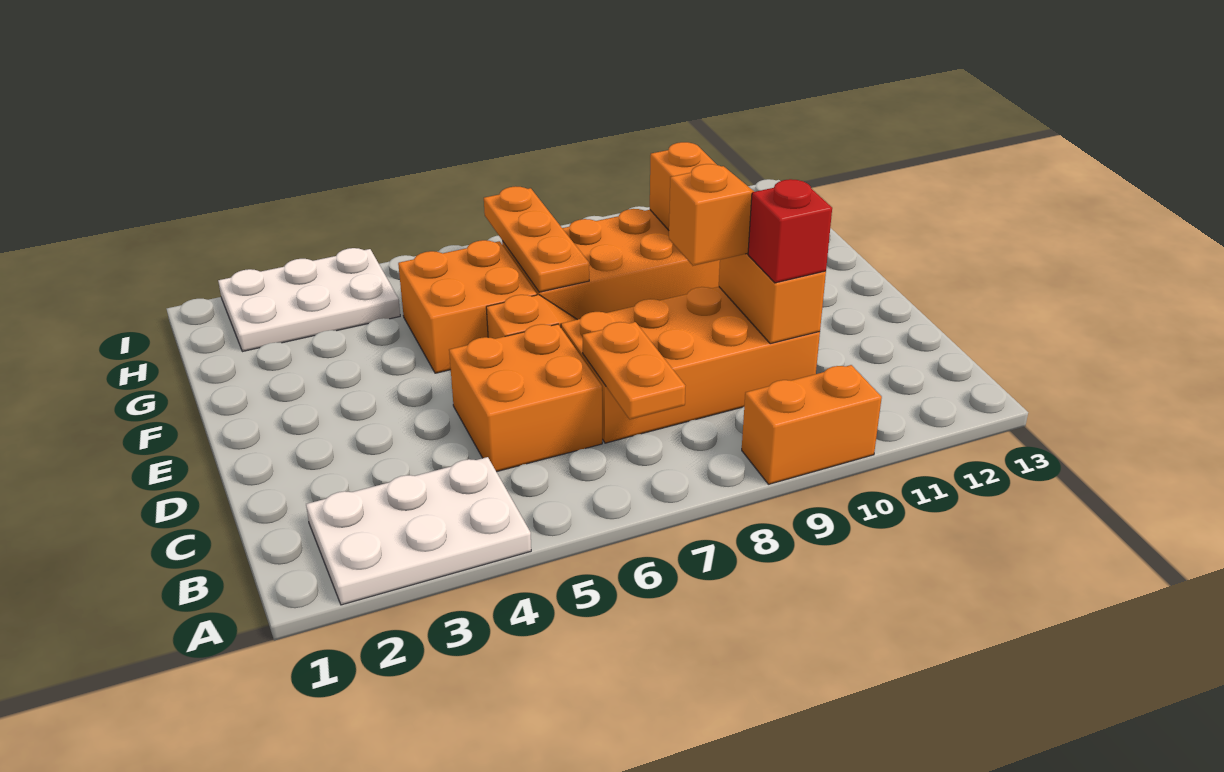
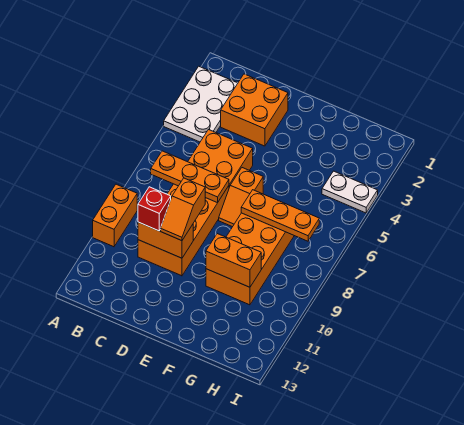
orange plate B7:C7 level 2 -> orange plate B7:D7 level 2
orange brick F5:G6 level 1 -> orange brick C2:D3 level 1
white plate H2:I4 level 1 -> white plate H4:I4 level 1

